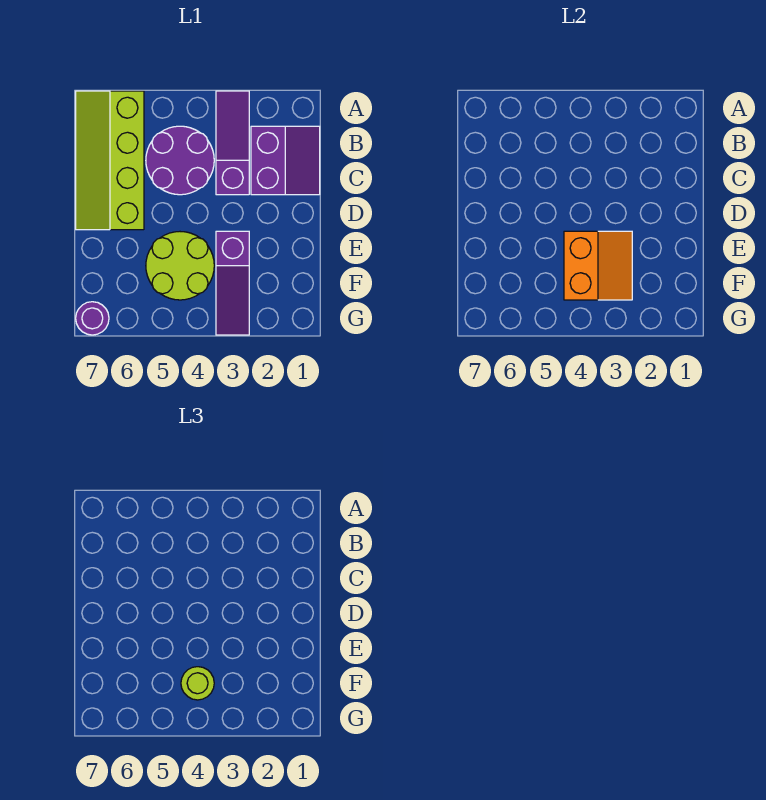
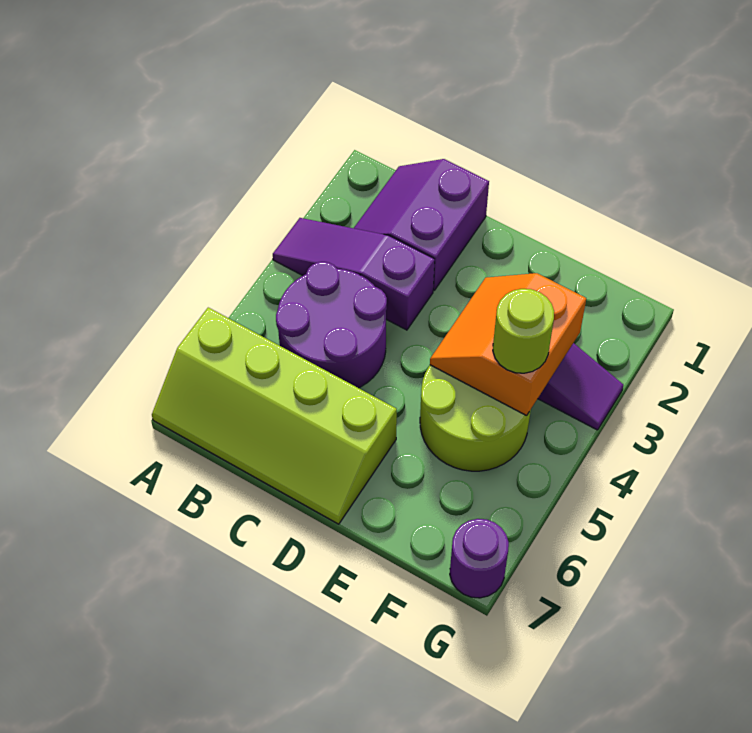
purple slope B1:C2 level 1 top 2 -> purple slope B1:C2 level 1 top C
orange slope E3:F4 level 2 top 4 -> orange slope E3:F4 level 2 top F

